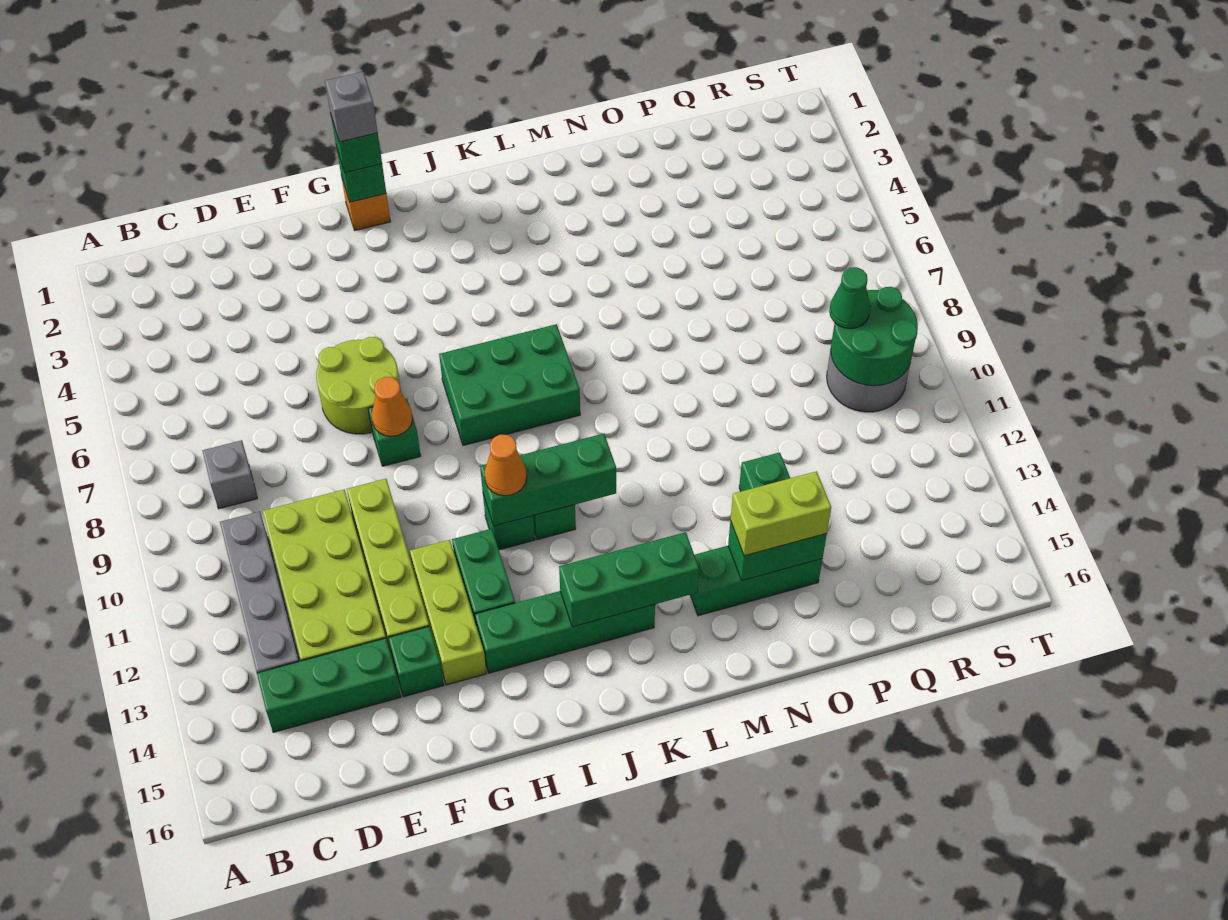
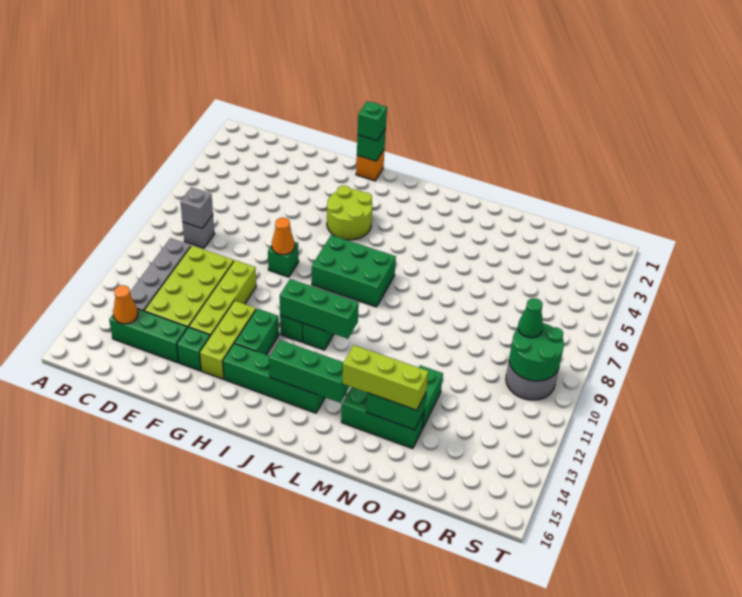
lime round brick F6:G7 level 1 -> lime round brick H4:I5 level 1
grey brick H1 level 4 -> grey brick C8 level 2
orange cone I11 level 3 -> orange cone C14 level 2
lime brick N14:O14 level 3 -> lime brick M14:O14 level 3

